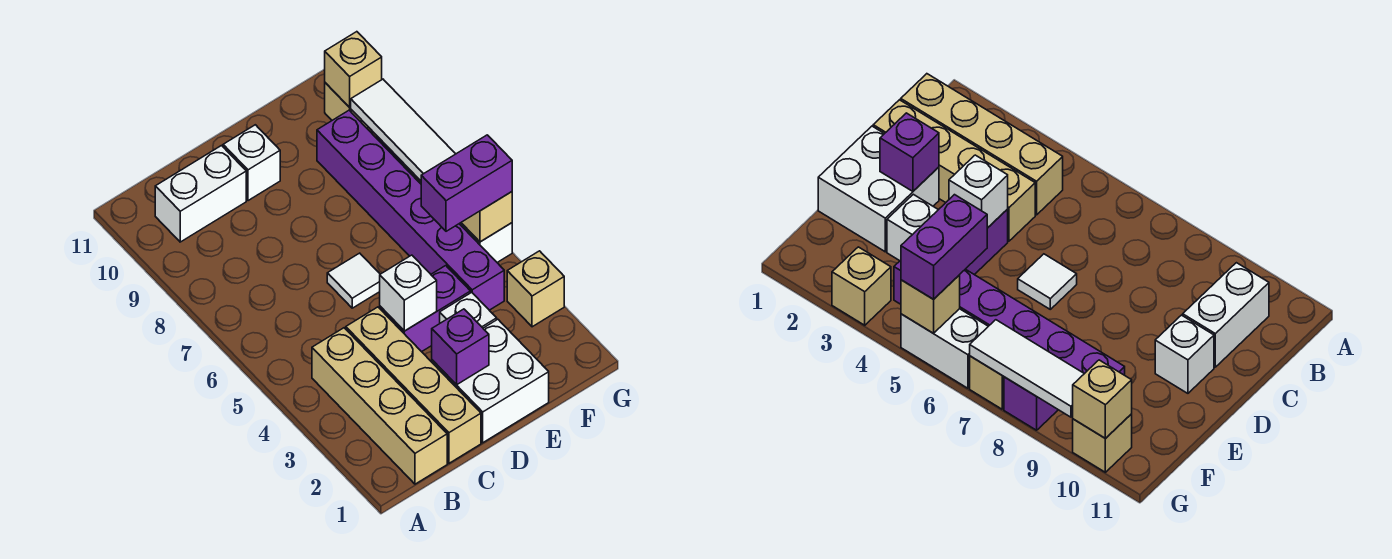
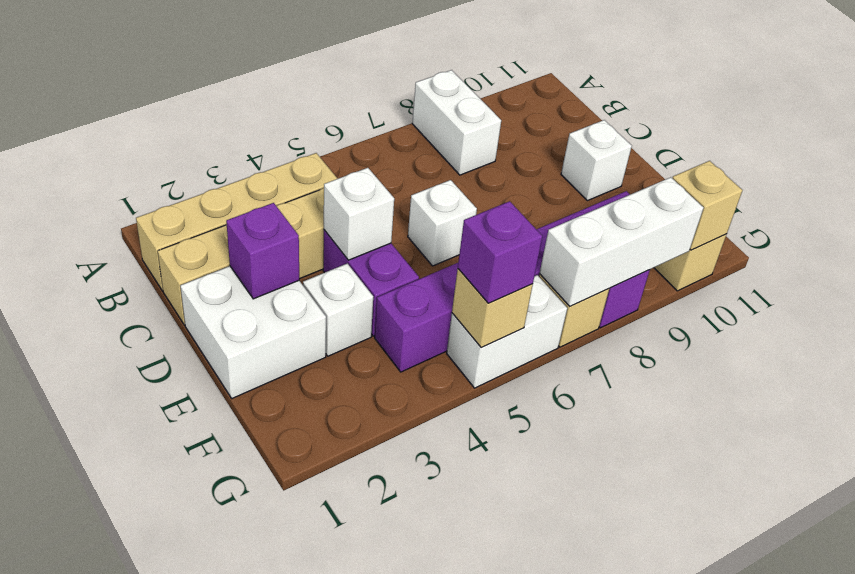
white brick B10:C10 level 1 -> white brick A8:B8 level 1
white tile D6 level 1 -> white brick D6 level 1
purple brick F5:G5 level 3 -> purple brick G5 level 3
tan brick G3 level 1 -> none
white tile G7:G9 level 2 -> white brick G7:G9 level 2

